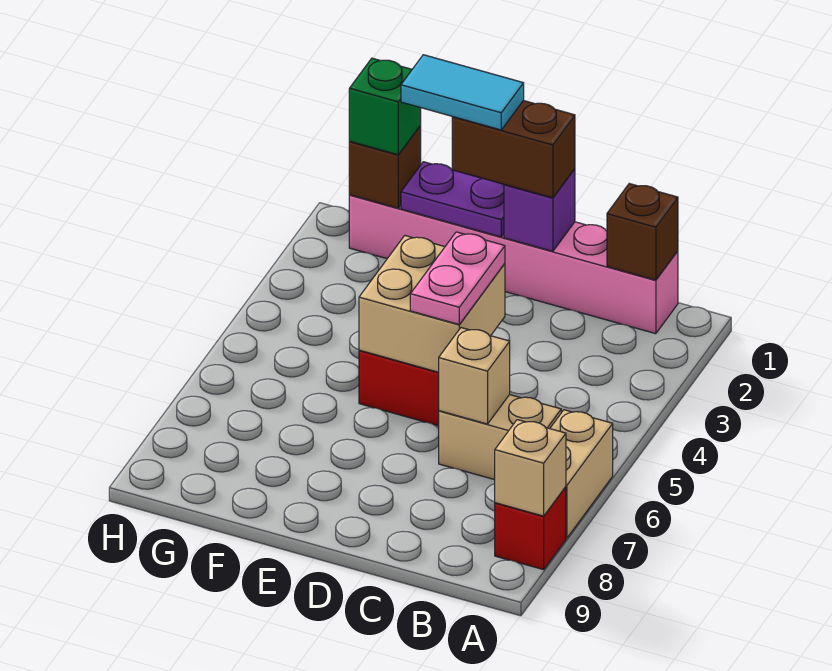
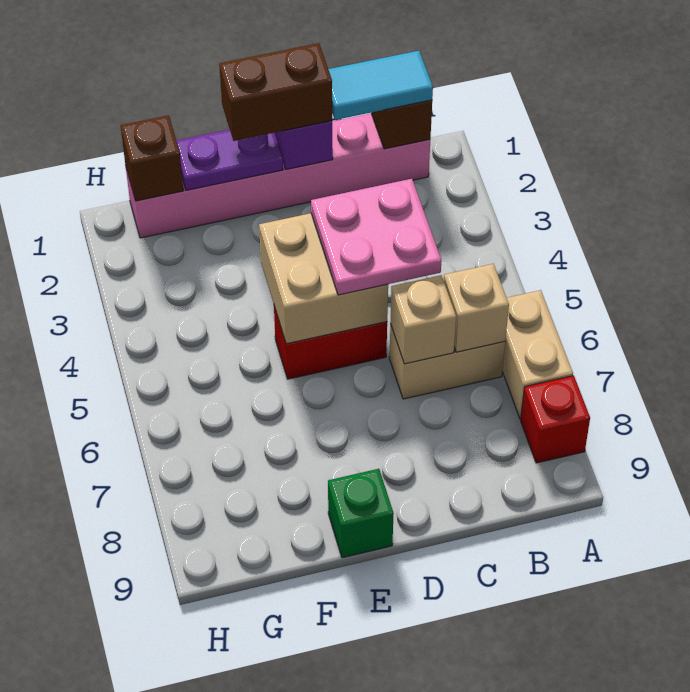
tan brick A8 level 2 -> tan brick B6 level 2
pink plate D4:D5 level 3 -> pink plate C4:D5 level 3
cyan tile E1:F1 level 4 -> cyan tile B1:C1 level 3
green brick G1 level 3 -> green brick E9 level 1

